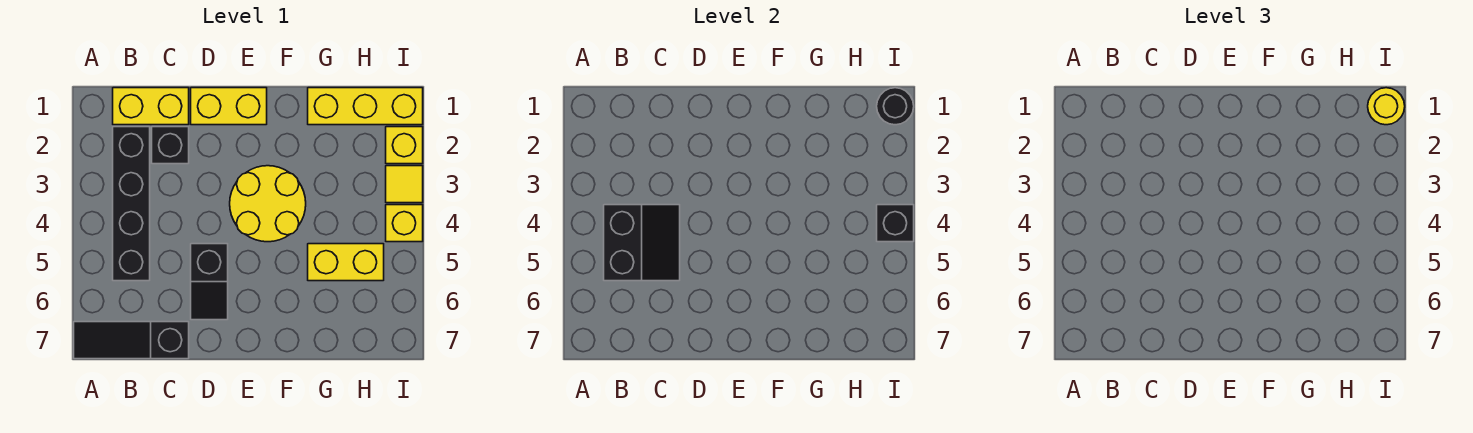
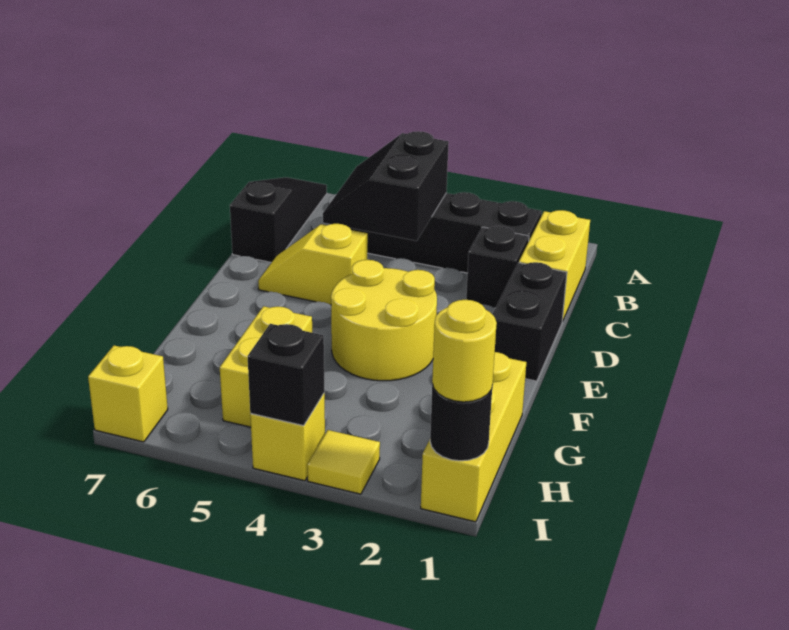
black slope B4:C5 level 2 top B -> black slope B4:C5 level 2 top 4
yellow brick D1:E1 level 1 -> black brick D1:E1 level 1
black slope D5:D6 level 1 top 5 -> yellow slope D5:D6 level 1 top 5
yellow brick I2 level 1 -> yellow brick I7 level 1

